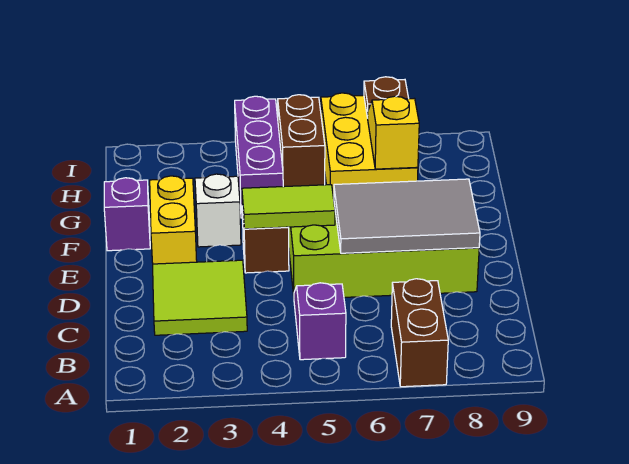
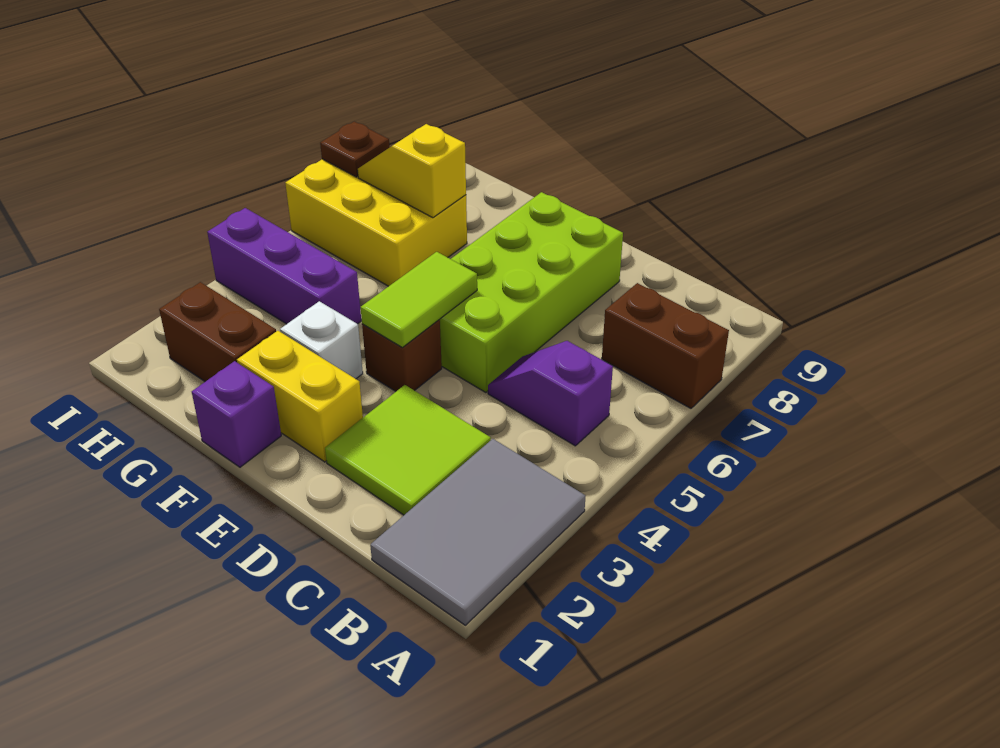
grey tile D6:E8 level 2 -> grey tile A1:B3 level 1
brown brick H5:I5 level 1 -> brown brick G2:H2 level 1

